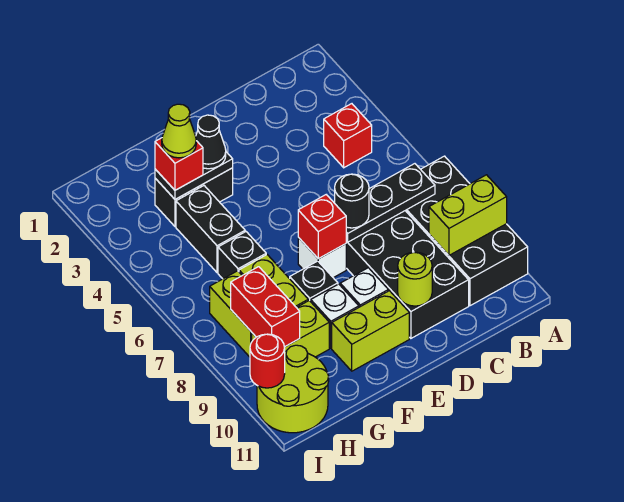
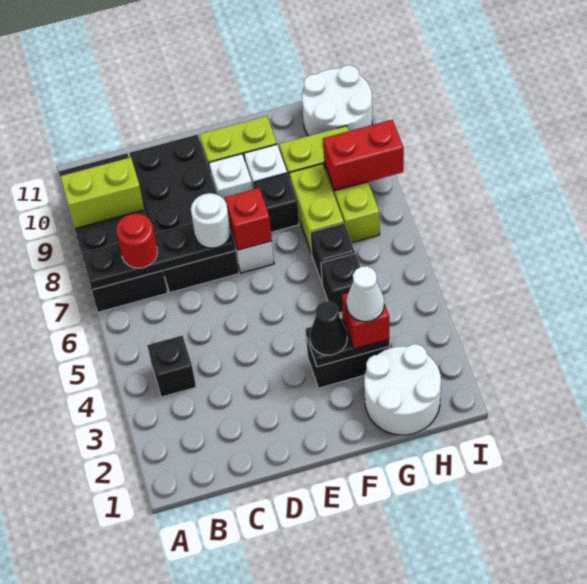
red brick B4 level 1 -> black brick B4 level 1
black plate B7:D7 level 2 -> black plate A7:D7 level 2
black round brick D7 level 3 -> white round brick D7 level 3
lime round brick D10 level 2 -> none
none -> white round brick G1:H2 level 1
lime cone G3 level 4 -> white cone G3 level 4
black brick G4:G5 level 1 -> black brick G5 level 1
red brick H8:H9 level 2 -> red brick H8:I8 level 2
lime round brick H10:I11 level 1 -> white round brick H10:I11 level 1
red round brick I10 level 2 -> red round brick B7 level 3

